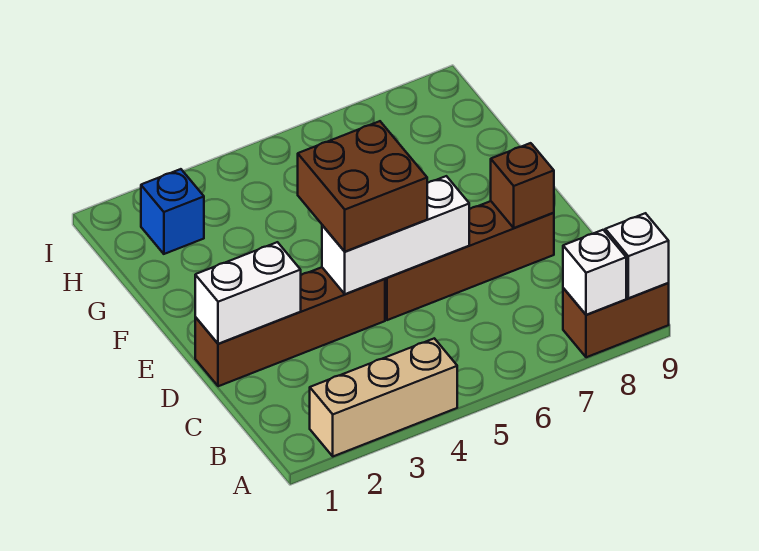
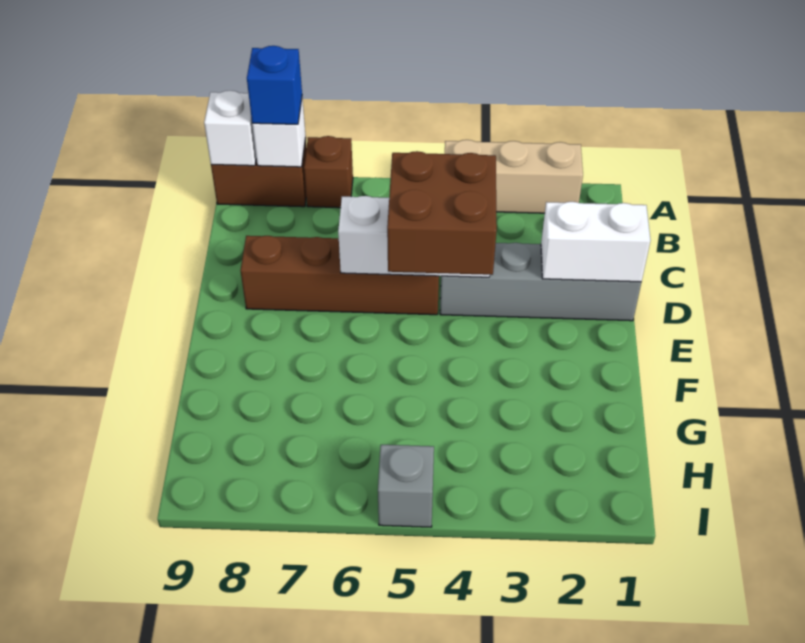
brown brick D1:D4 level 1 -> grey brick D1:D4 level 1
brown brick D8 level 2 -> brown brick A7 level 1
blue brick H2 level 1 -> blue brick A8 level 3
none -> grey brick I5 level 1

